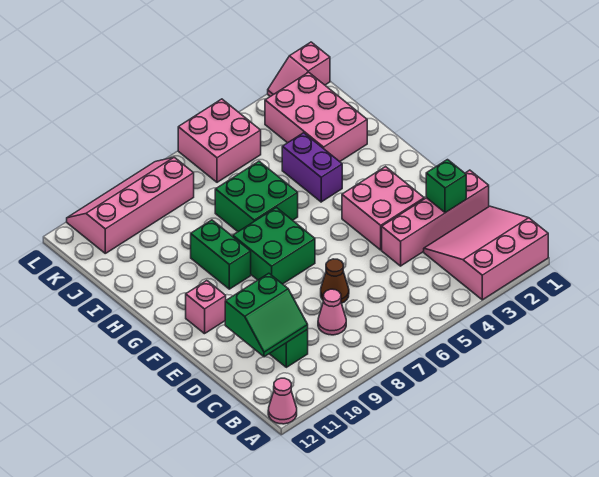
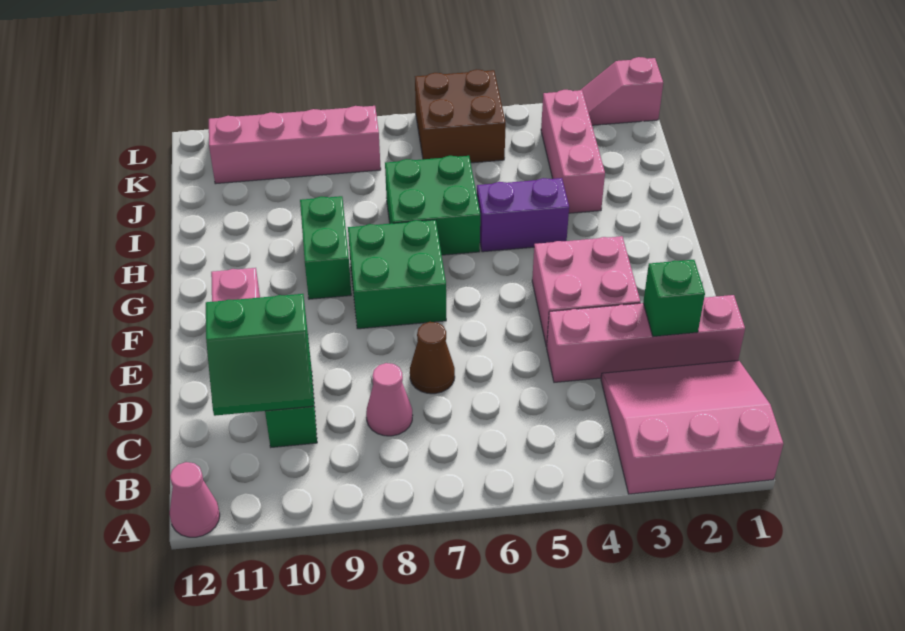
purple brick H4:I4 level 1 -> purple brick H4:H5 level 1
pink brick I2:K3 level 1 -> pink brick I3:K3 level 1
pink brick K5:L6 level 1 -> brown brick K5:L6 level 1

